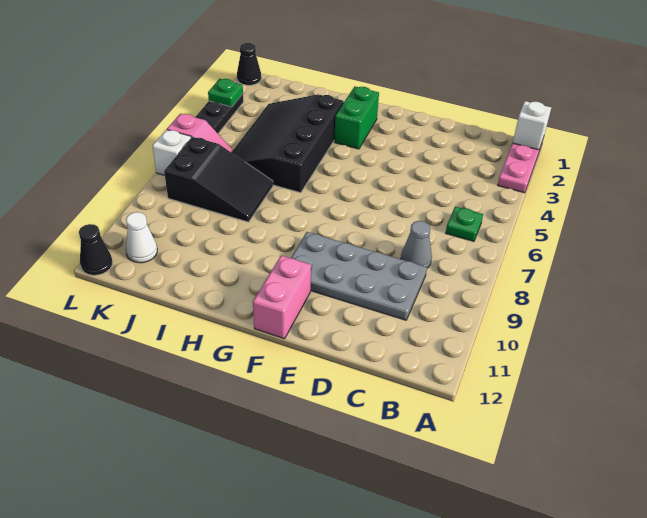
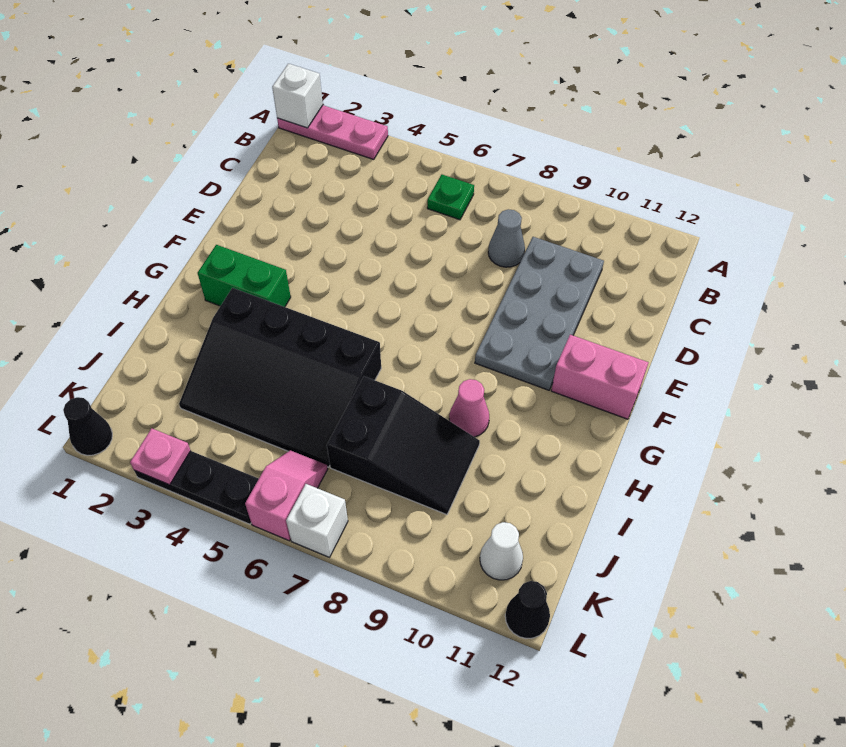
none -> pink cone H9 level 1
black slope I7:K8 level 1 top K -> black slope I7:J9 level 1 top 7
green plate L3 level 2 -> pink plate L3 level 2

